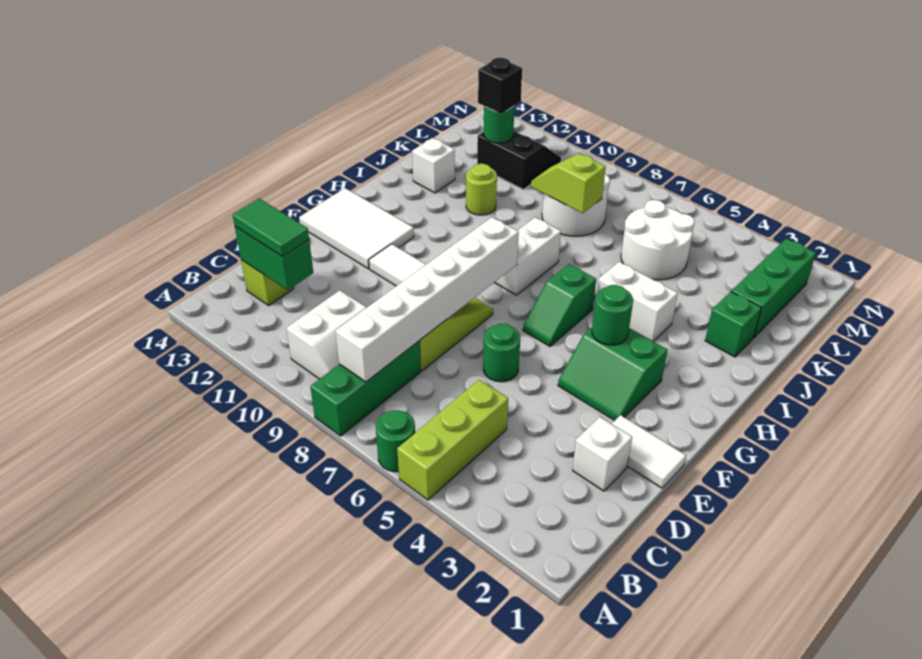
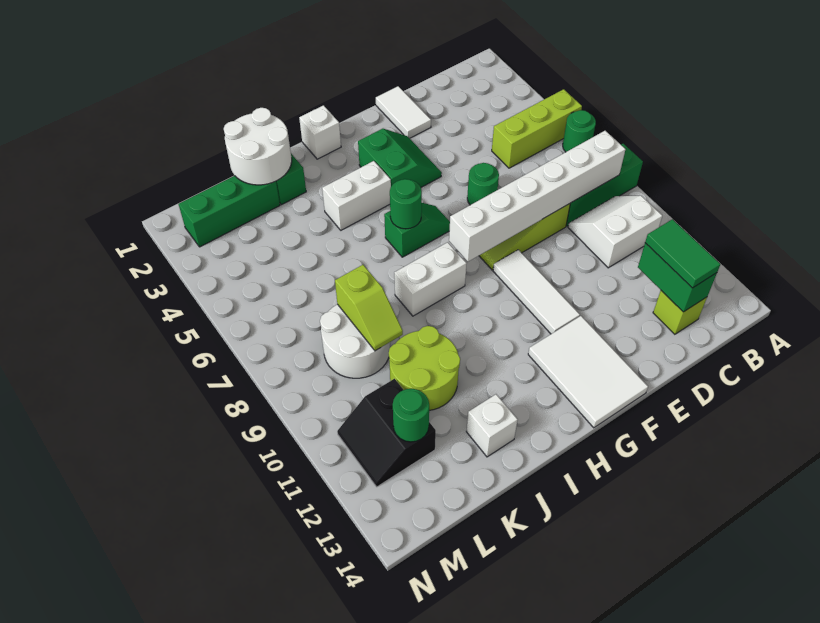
white brick D2 level 1 -> white brick H1 level 1
green round brick G4 level 2 -> green round brick H6 level 2
white brick I4:I5 level 1 -> white brick H4:I4 level 1
lime round brick J11 level 1 -> lime round brick J10:K11 level 1
white round brick K5:L6 level 1 -> white round brick J1:K2 level 2
black brick L12 level 3 -> none

